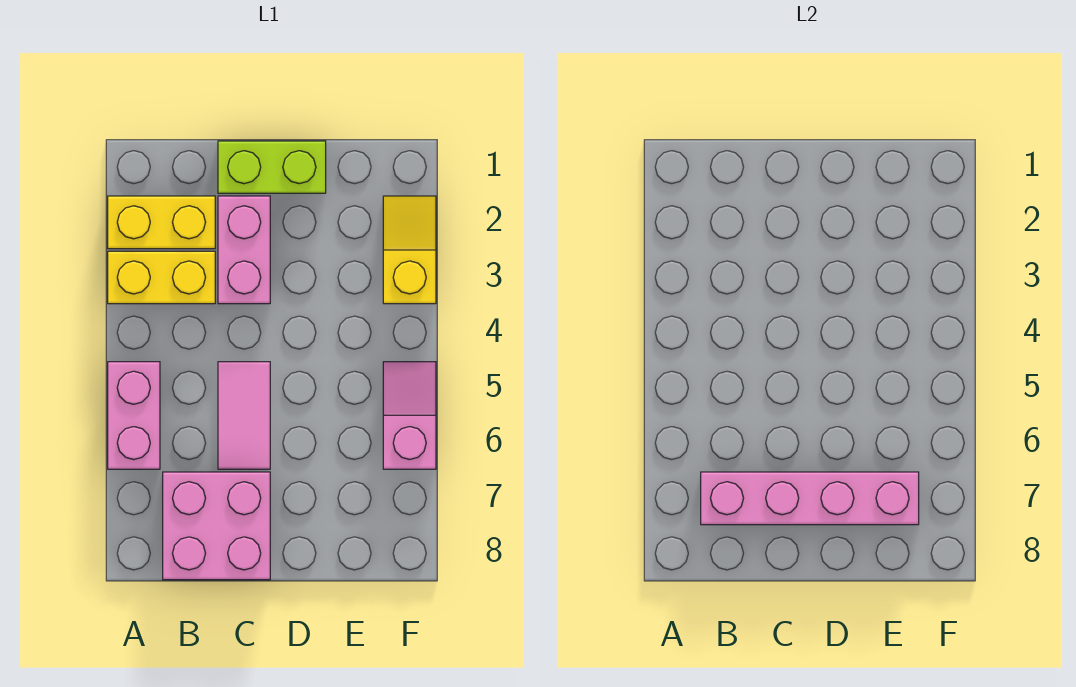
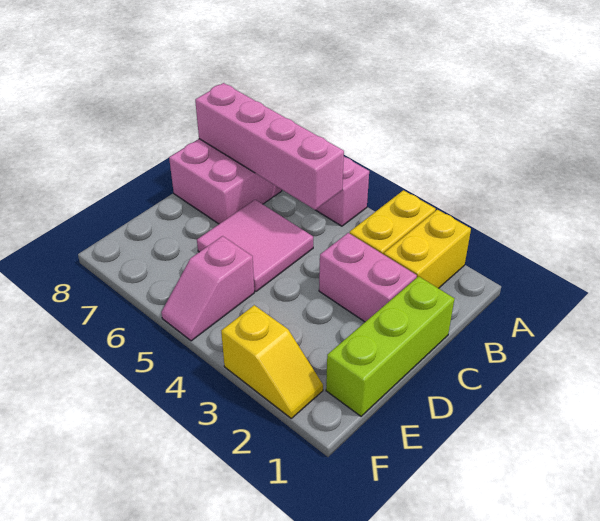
pink brick B7:E7 level 2 -> pink brick B5:B8 level 2
lime brick C1:D1 level 1 -> lime brick C1:E1 level 1
pink tile C5:C6 level 1 -> pink tile C5:D6 level 1
pink slope F5:F6 level 1 top 6 -> pink slope E5:F5 level 1 top E

